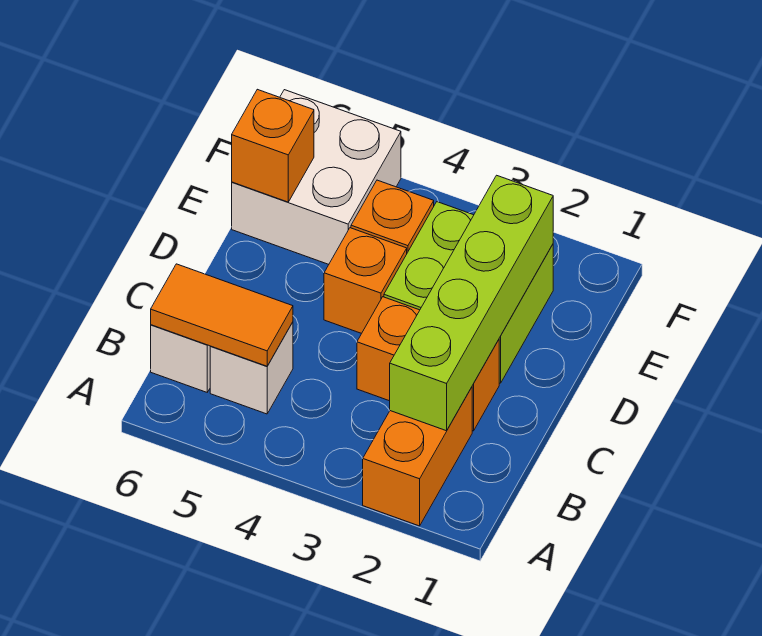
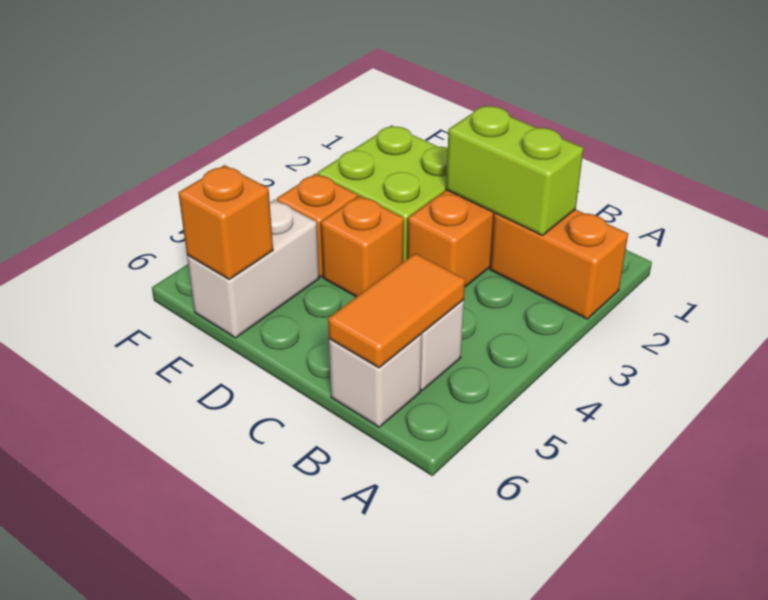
lime brick B2:E2 level 2 -> lime brick B2:C2 level 2
white brick E5:F6 level 1 -> white brick E5:E6 level 1

